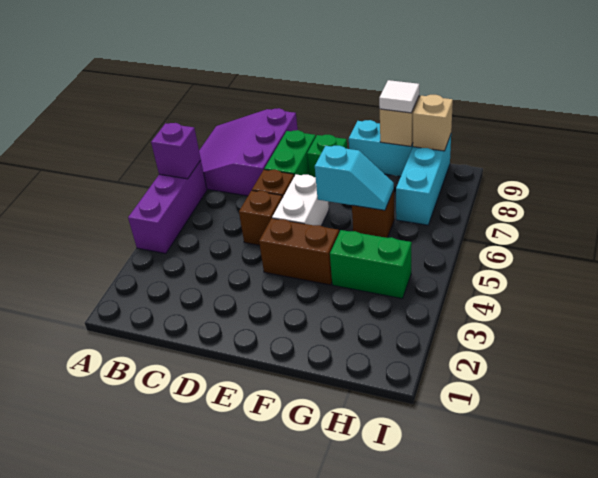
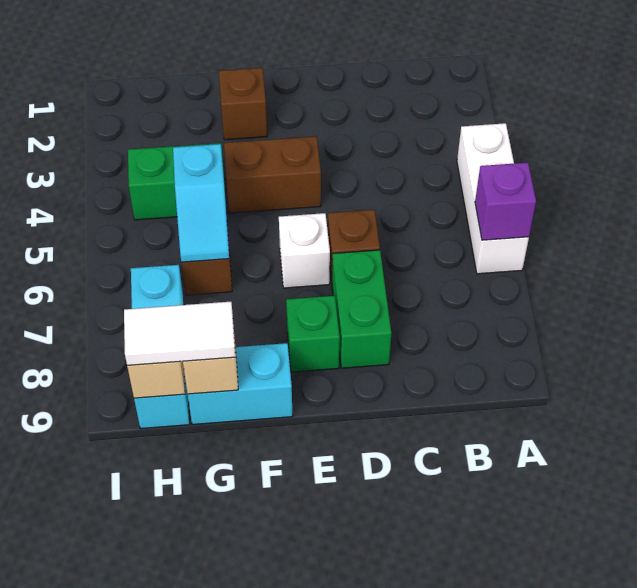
purple brick A4:A6 level 1 -> white brick A4:A6 level 1
purple slope A7:C9 level 1 top C -> none
brown brick D5 level 1 -> brown brick F2 level 1
white brick E5:E6 level 1 -> white brick E6 level 1
cyan slope F6:G6 level 2 top F -> cyan slope G5:G6 level 2 top 5
white tile G9 level 3 -> white tile G9:H9 level 3

